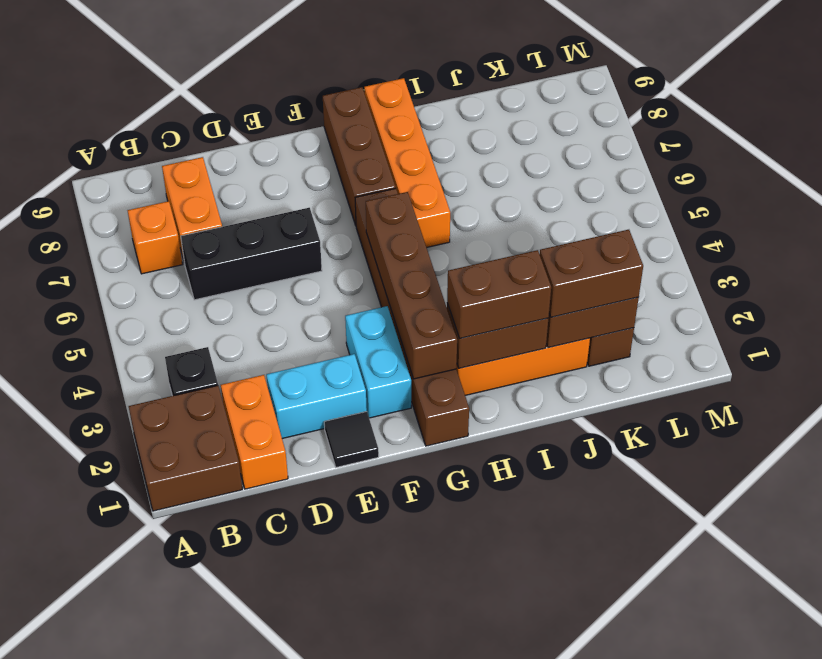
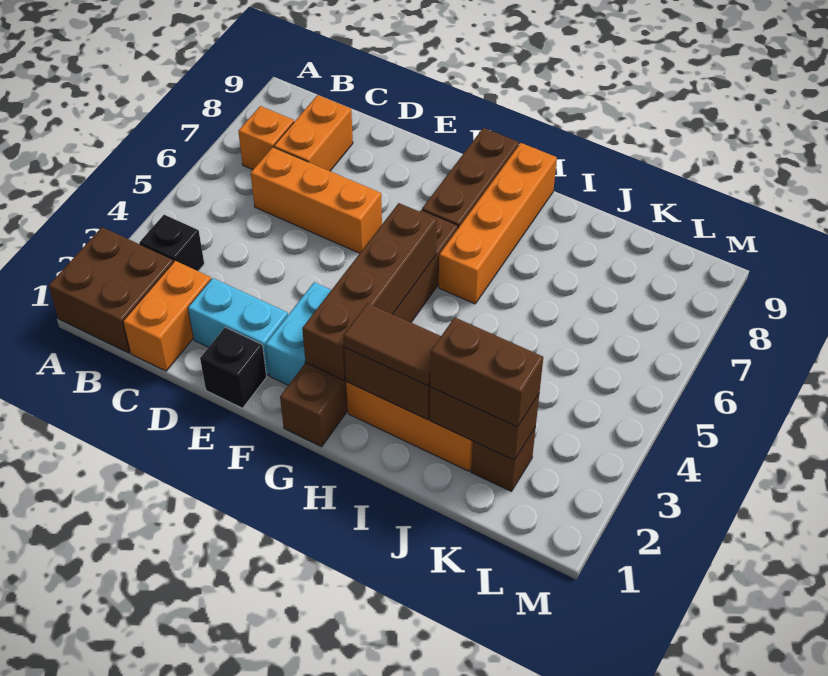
black brick C6:E6 level 1 -> orange brick C6:E6 level 1
black tile E1 level 1 -> black brick E1 level 1
brown brick H2:I2 level 3 -> brown tile H2:I2 level 3

